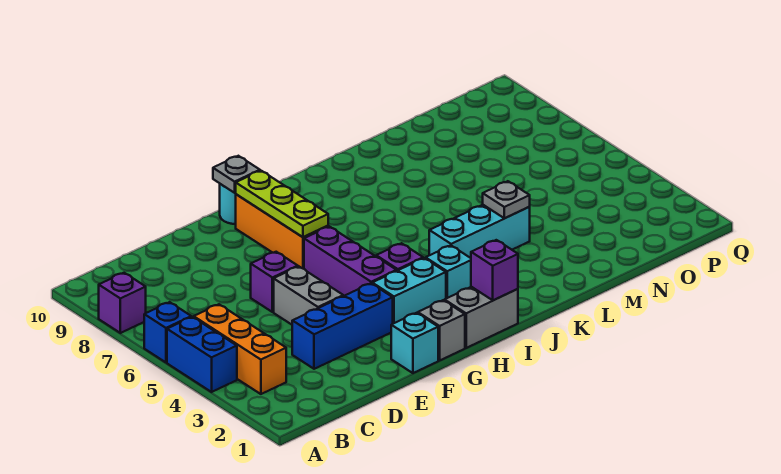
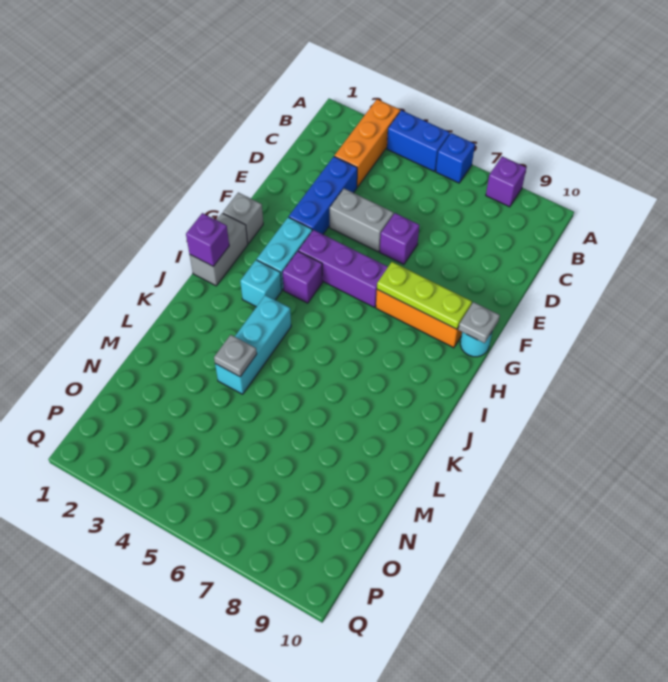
orange brick B3:B5 level 1 -> orange brick A3:C3 level 1
cyan brick F1 level 1 -> none

